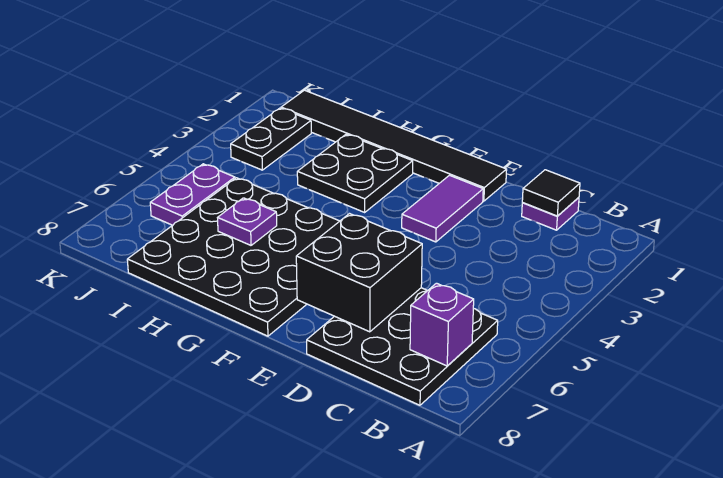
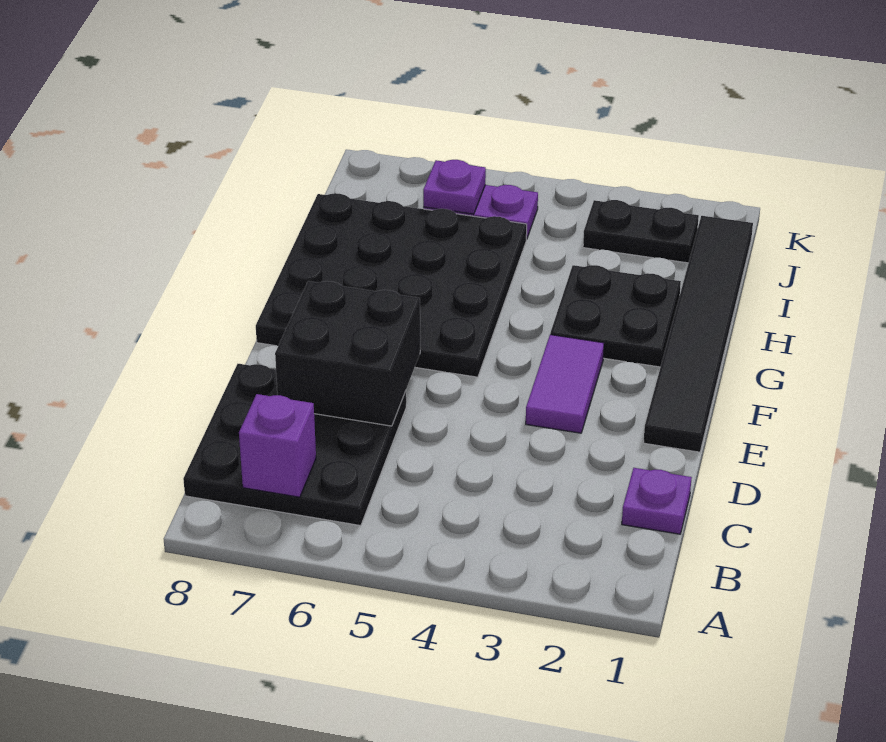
black tile C1 level 2 -> none
purple tile E2:E3 level 1 -> purple tile E3:F3 level 1
purple plate H6 level 2 -> purple plate J6 level 2

